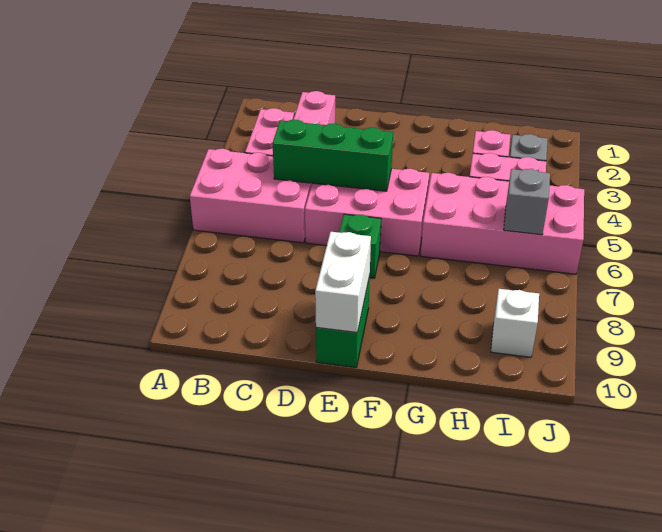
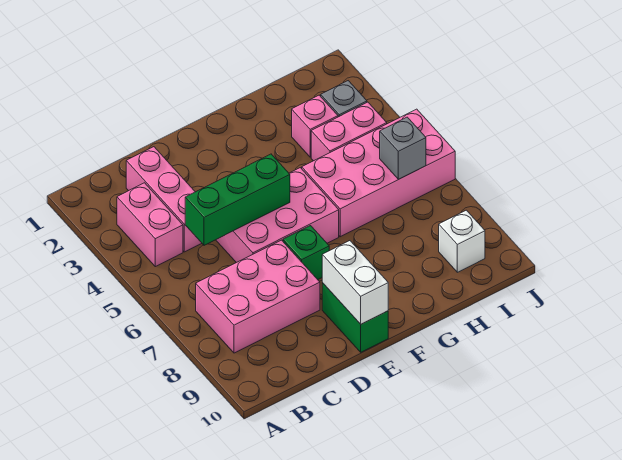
pink brick A5:C6 level 1 -> pink brick B7:D8 level 1

